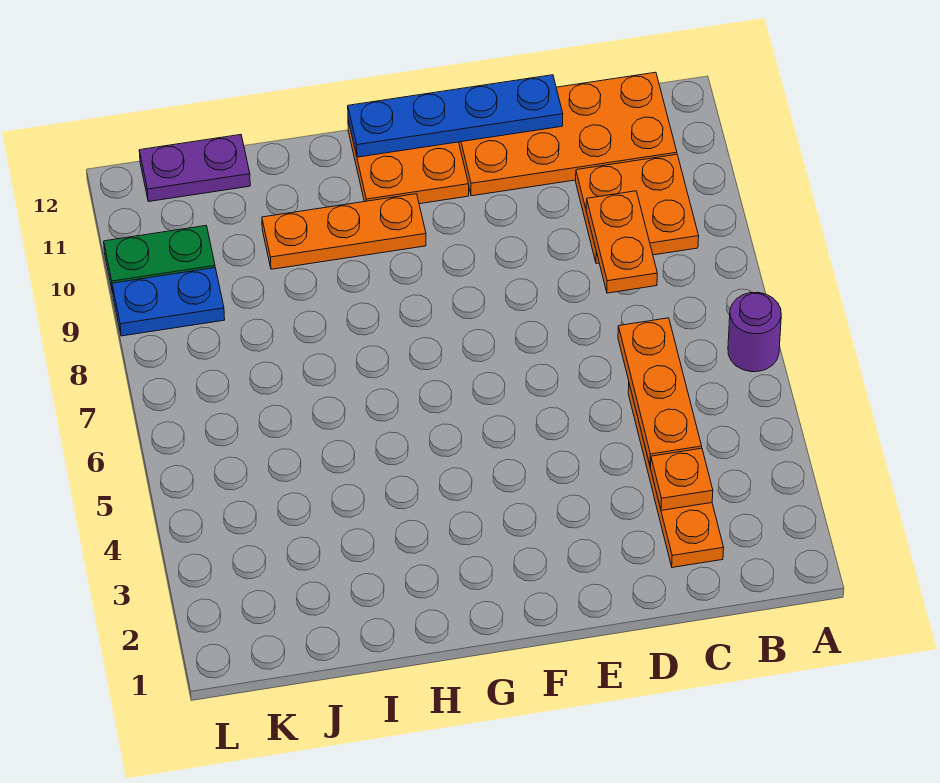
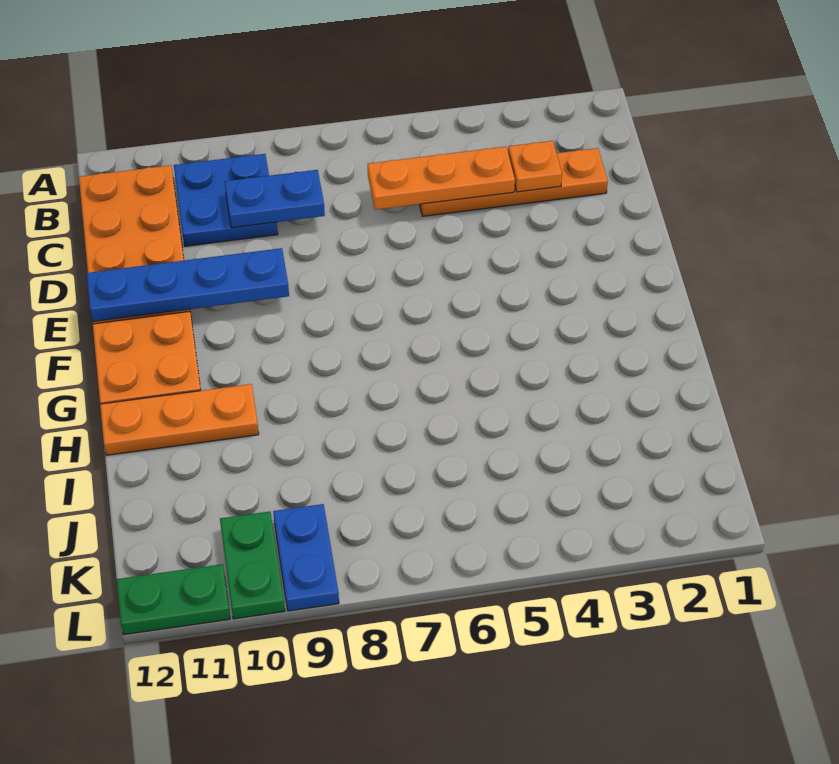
purple round brick A6 level 1 -> none
orange plate B9:C10 level 1 -> blue plate B9:C10 level 1
orange plate C8:C9 level 2 -> blue plate C8:C9 level 2
blue plate D12:G12 level 2 -> blue plate E9:E12 level 2
orange plate G10:I10 level 1 -> orange plate H10:H12 level 1
purple plate J12:K12 level 1 -> none
none -> green plate L11:L12 level 1

